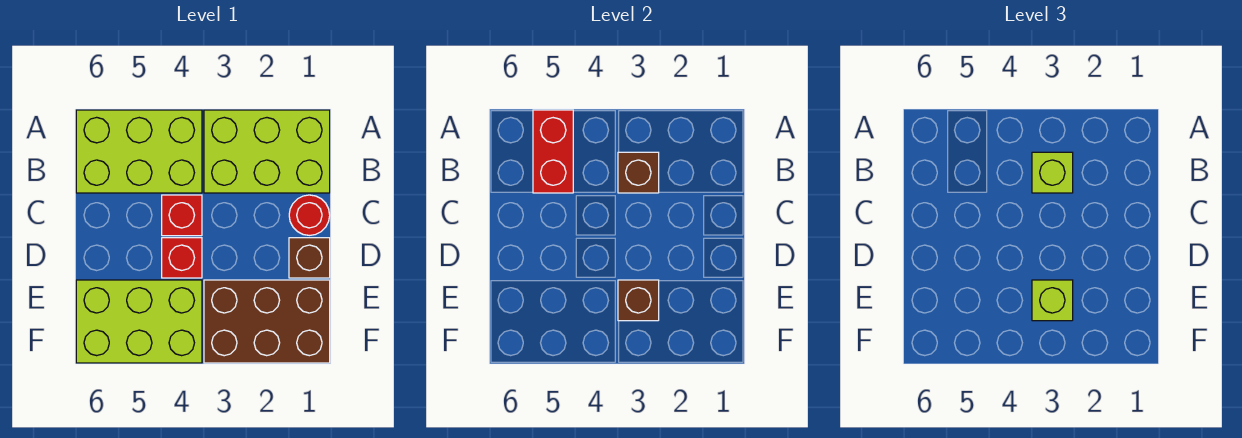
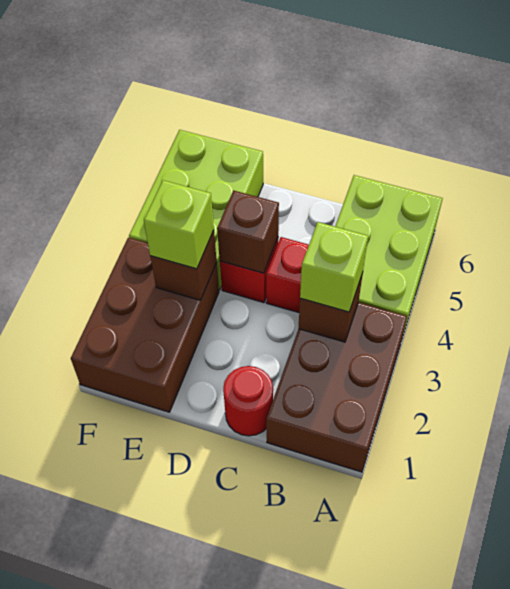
lime brick A1:B3 level 1 -> brown brick A1:B3 level 1
red brick A5:B5 level 2 -> none
brown brick D1 level 1 -> brown brick D4 level 2

